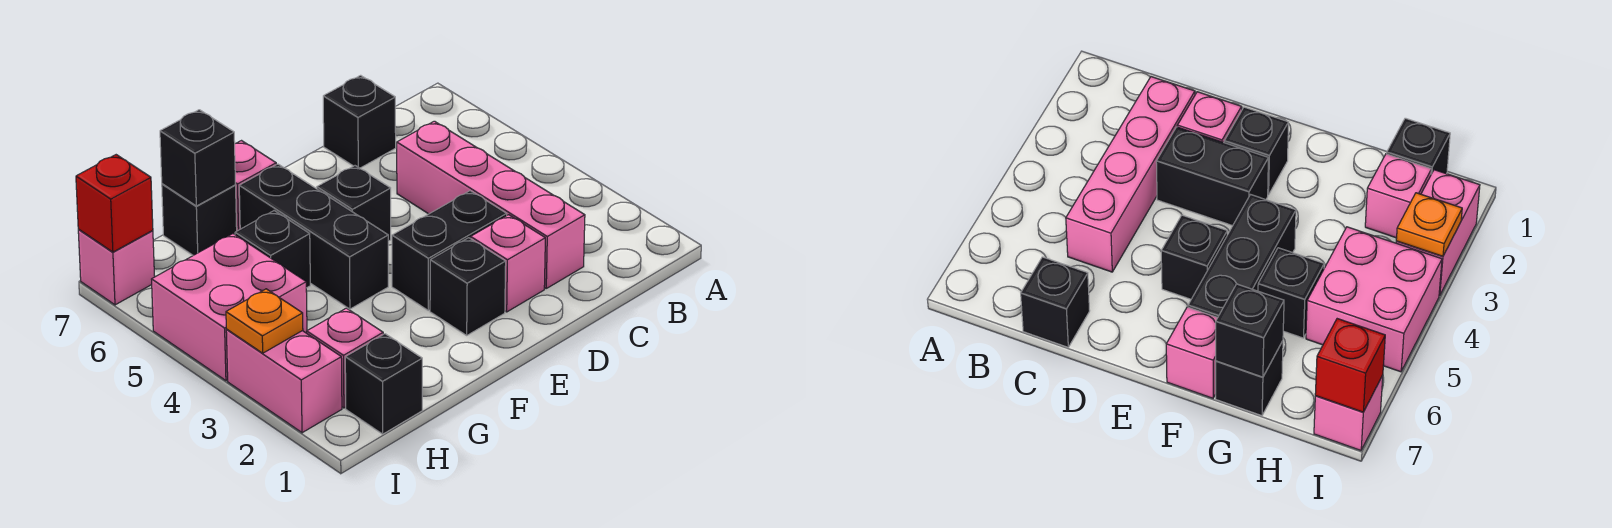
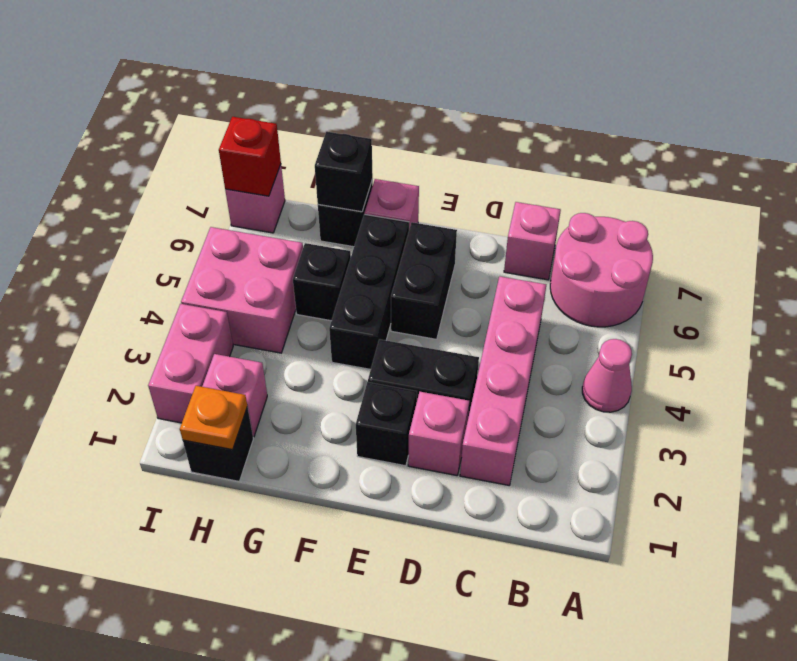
none -> pink cone A4 level 1
none -> pink round brick A6:B7 level 1
black brick C7 level 1 -> pink brick C7 level 1
black brick E5 level 1 -> black brick E5:E6 level 1
orange plate I3 level 2 -> orange plate H1 level 2

